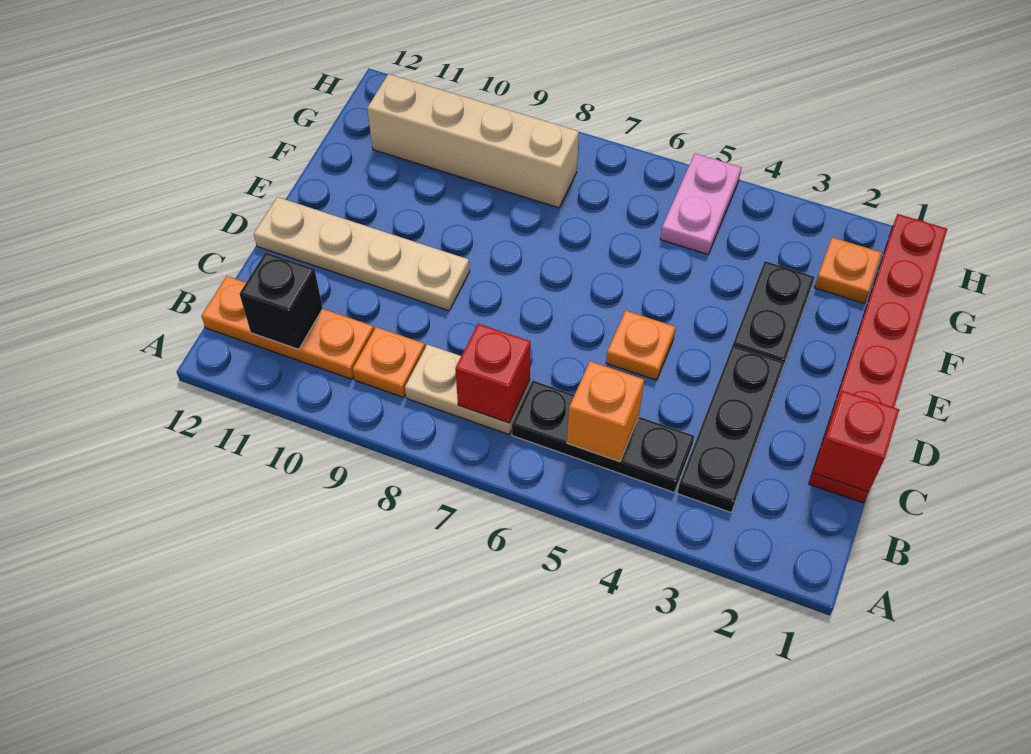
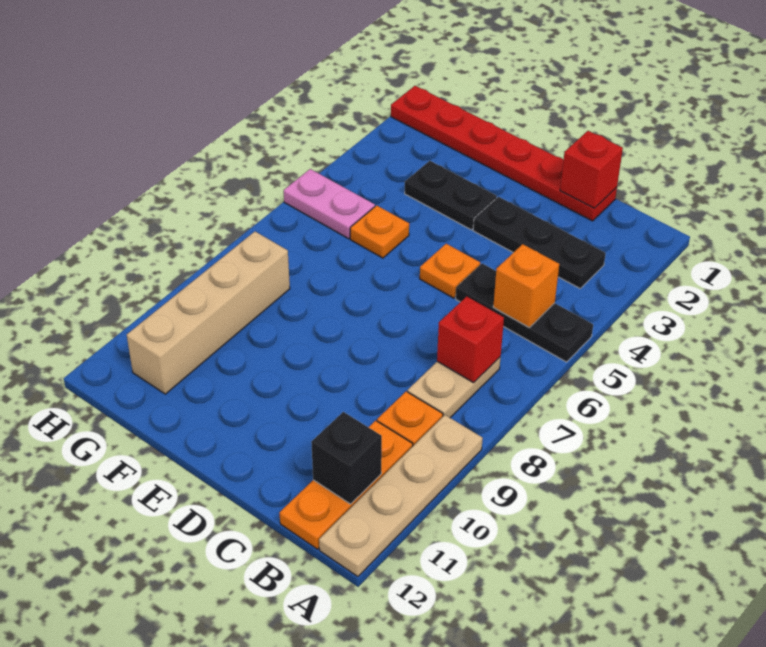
black plate B4:B6 level 1 -> black plate A5:C5 level 1
tan plate D9:D12 level 1 -> tan plate A9:A12 level 1
orange plate G2 level 1 -> orange plate F5 level 1

